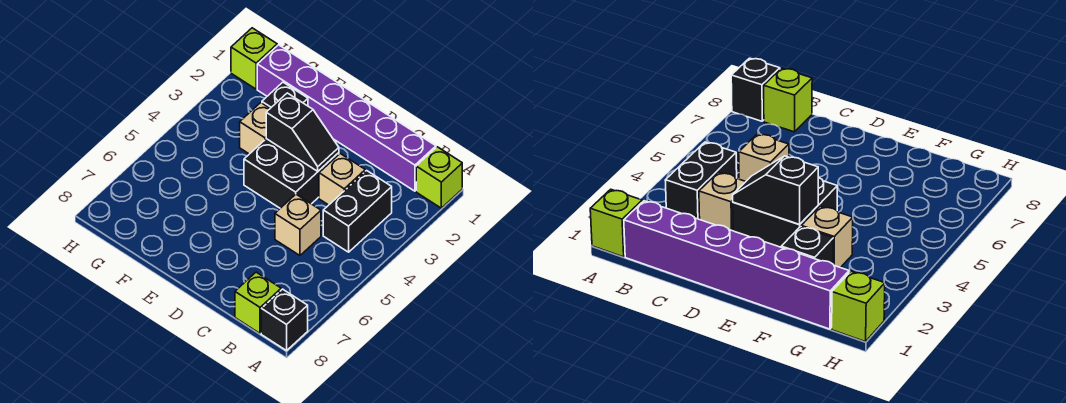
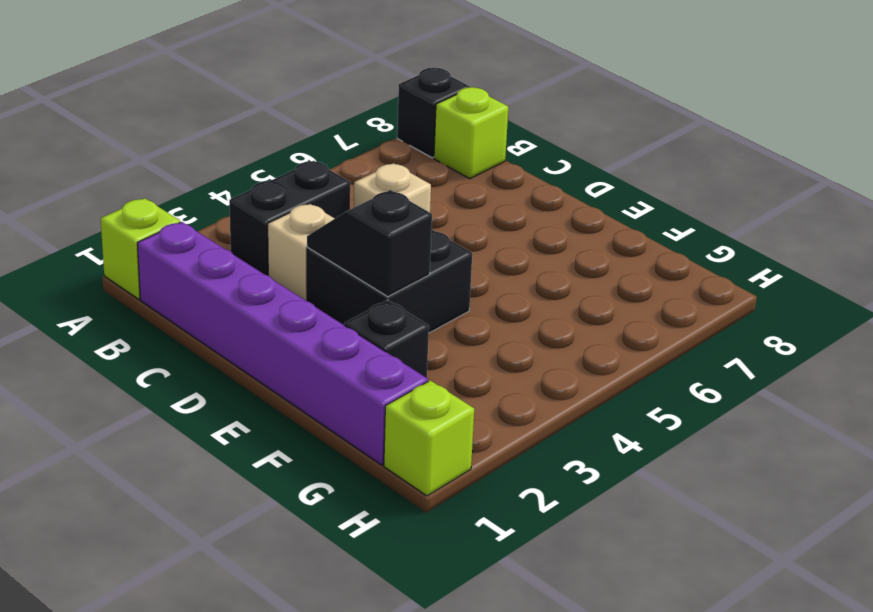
tan brick F3 level 1 -> none

